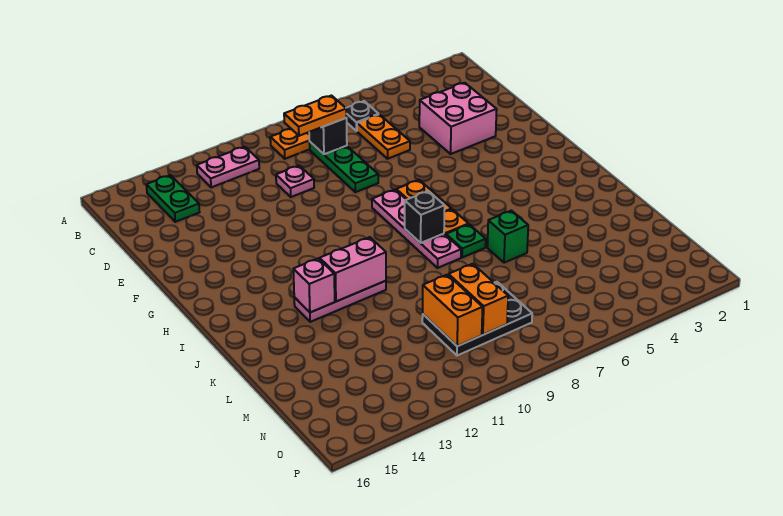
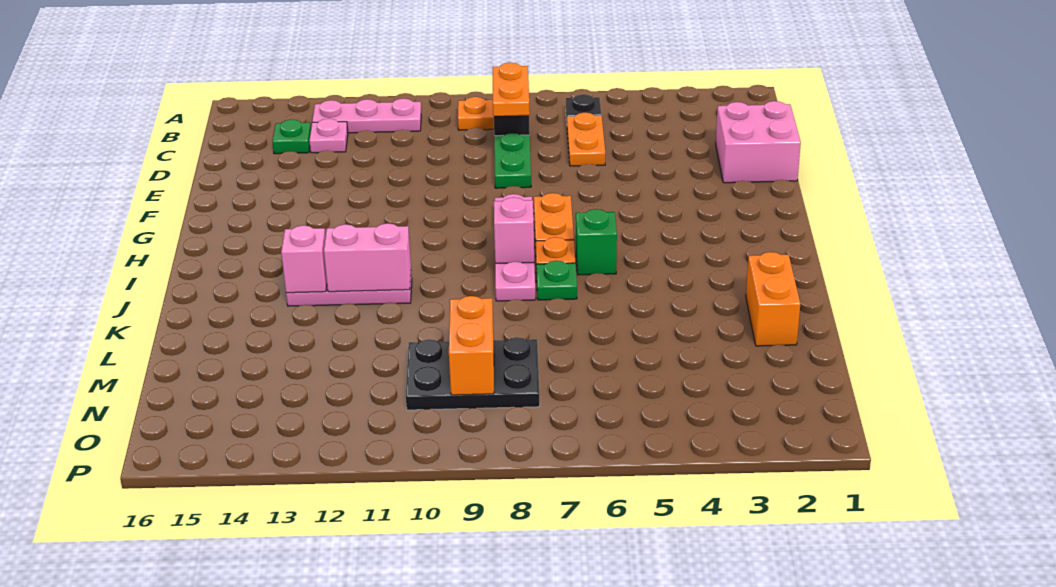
pink plate B11:B12 level 1 -> pink plate B11:B13 level 1
green plate B14:C14 level 1 -> green plate C14 level 1
orange plate C8:C9 level 3 -> orange plate C8:D8 level 3
pink brick D3:E4 level 1 -> pink brick D1:E2 level 1
pink plate D10 level 1 -> pink plate C13 level 1
black brick I8 level 2 -> pink brick I8 level 2
green brick K6 level 1 -> green brick I6 level 1
orange brick M10:N10 level 2 -> orange brick K2:L2 level 1

